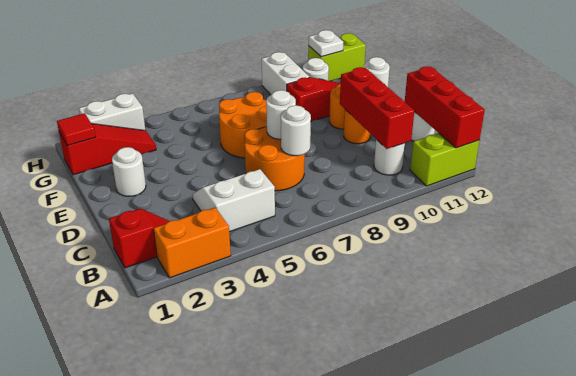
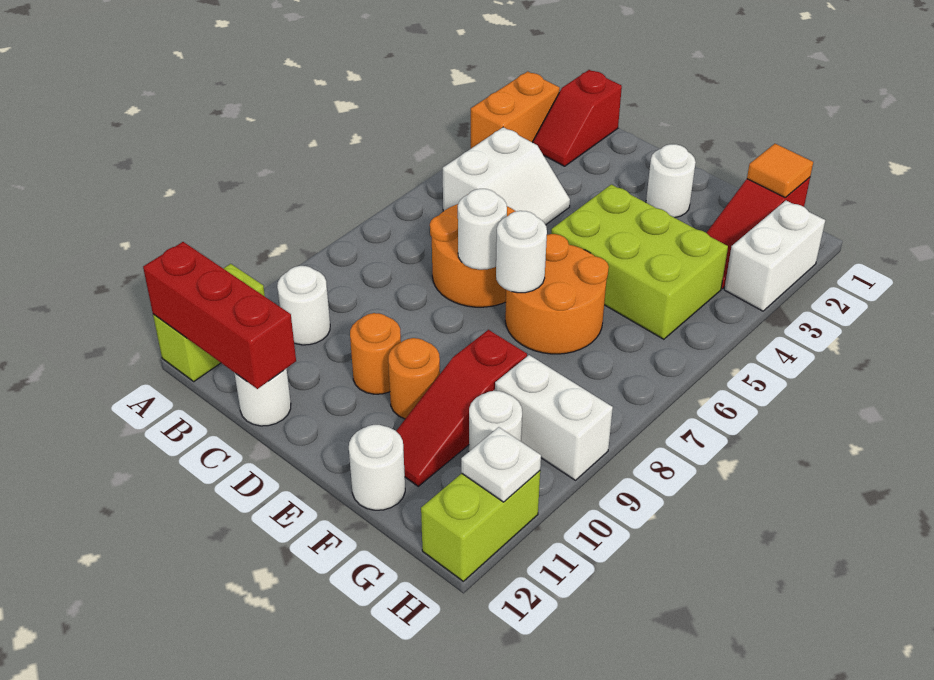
red brick B10:D10 level 2 -> none
white round brick C7 level 2 -> white round brick E7 level 2
none -> lime brick E4:G5 level 1
red tile G1 level 2 -> orange tile G1 level 2

